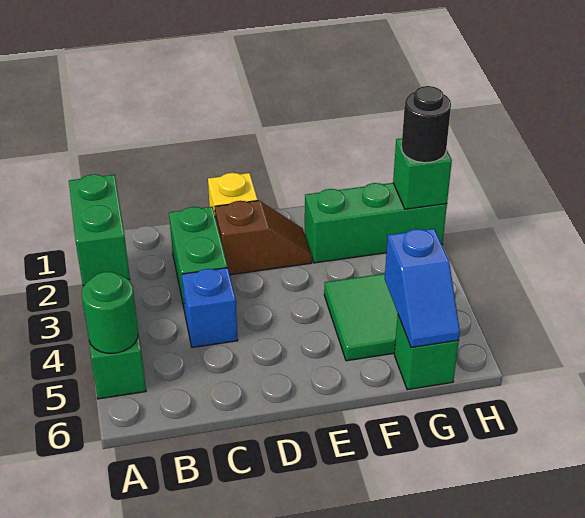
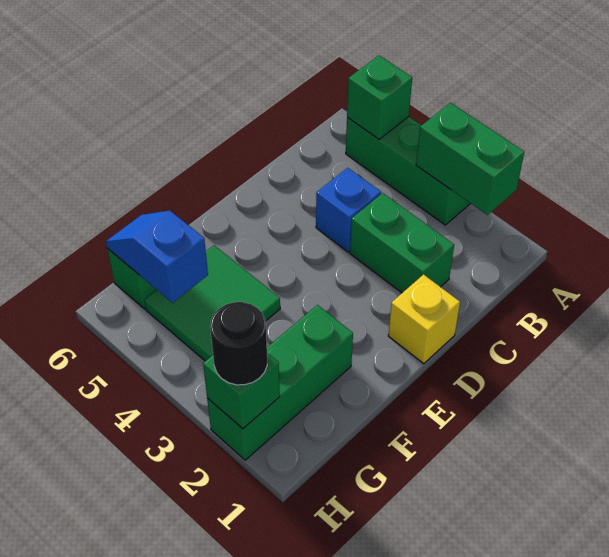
green round brick A5 level 2 -> green brick A5 level 2
brown slope D2:E2 level 1 top D -> none

